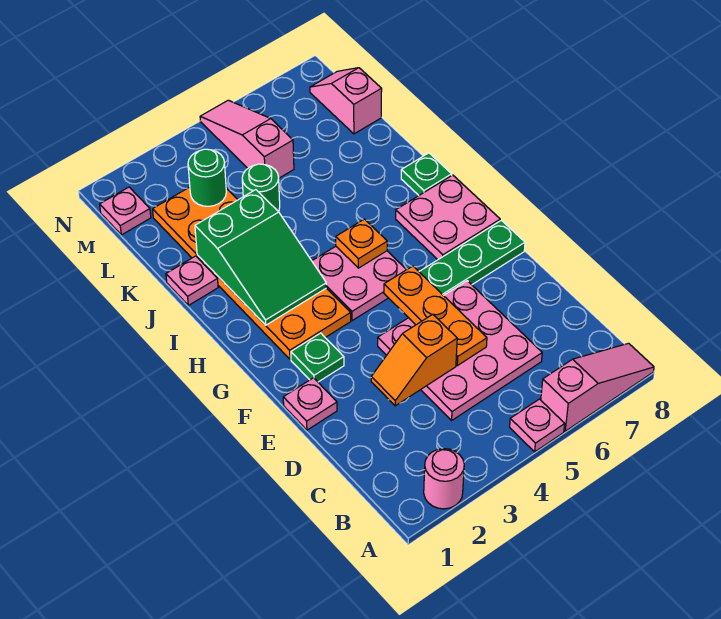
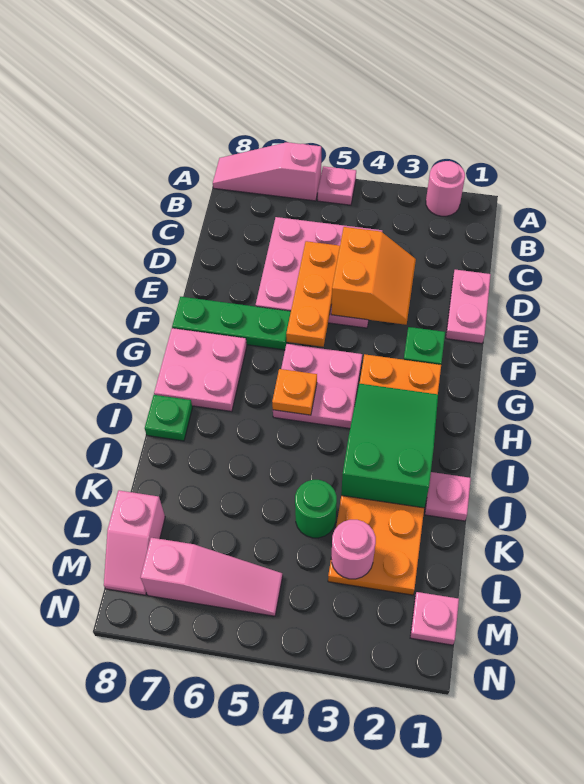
orange slope D3:D4 level 2 top 4 -> orange slope D3:E4 level 2 top 4
pink plate E1 level 1 -> pink plate D1:E1 level 1
green round brick L3 level 2 -> pink round brick L3 level 2
pink slope L5:N5 level 1 top L -> pink slope M5:M7 level 1 top 7

